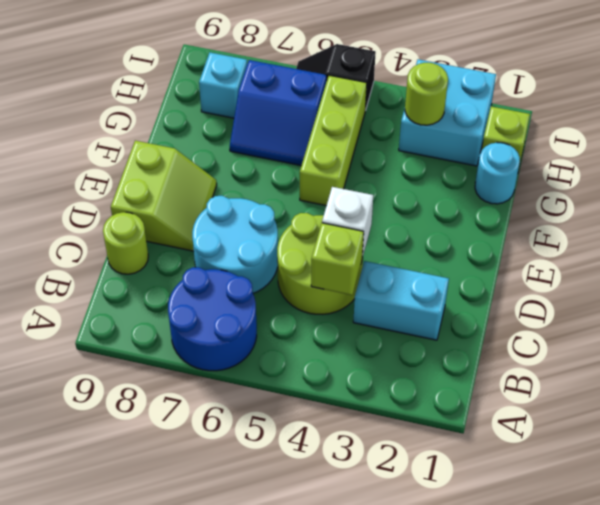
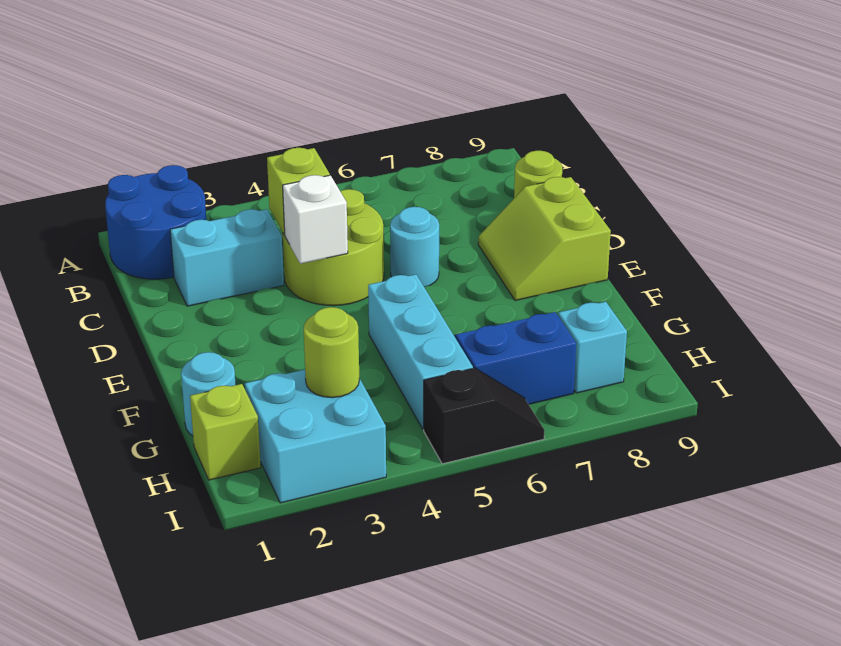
blue round brick A6:B7 level 1 -> blue round brick A1:B2 level 1
cyan round brick C6:D7 level 1 -> cyan round brick D6 level 1
lime brick F5:H5 level 1 -> cyan brick F5:H5 level 1

